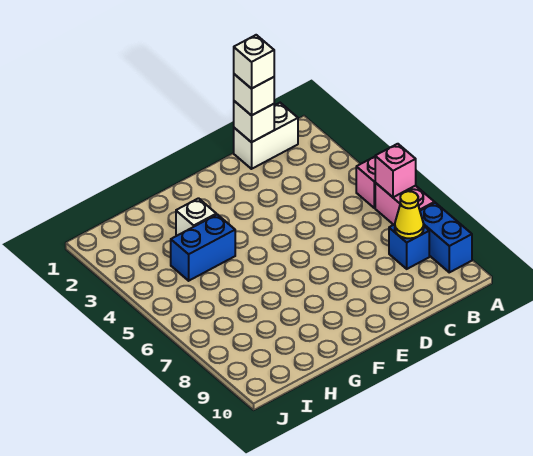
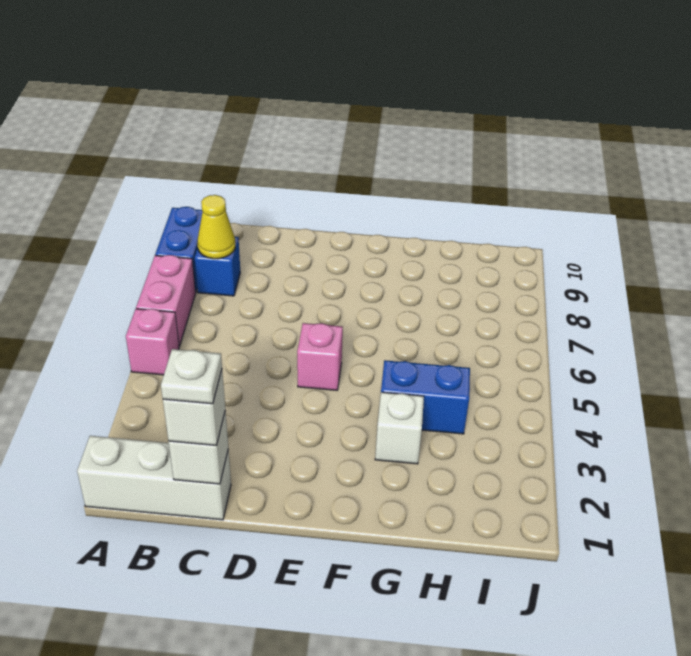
pink brick A6 level 2 -> pink brick E5 level 1
white brick B1:C1 level 1 -> white brick A1:C1 level 1
white brick C1 level 4 -> white plate C1 level 4

